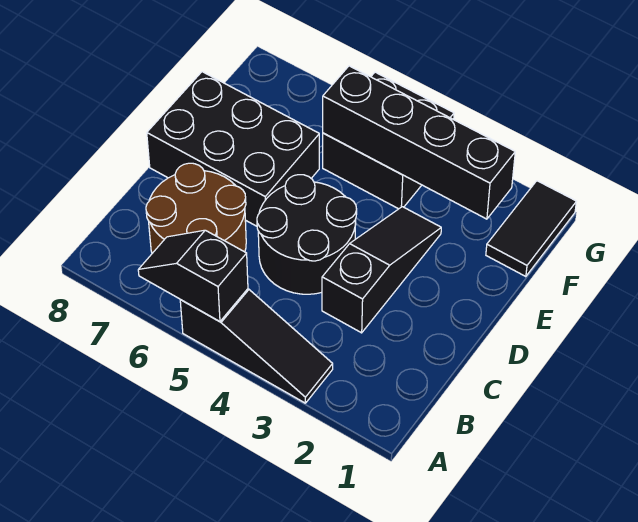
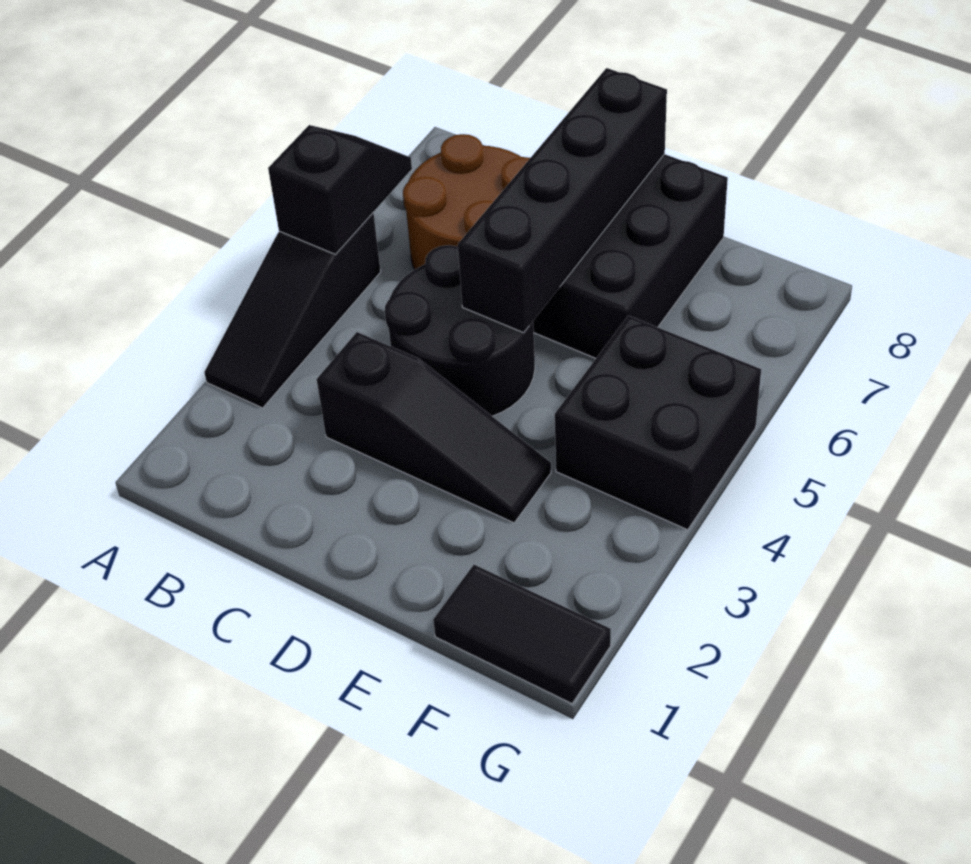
black brick F2:F5 level 2 -> black brick D5:D8 level 2

